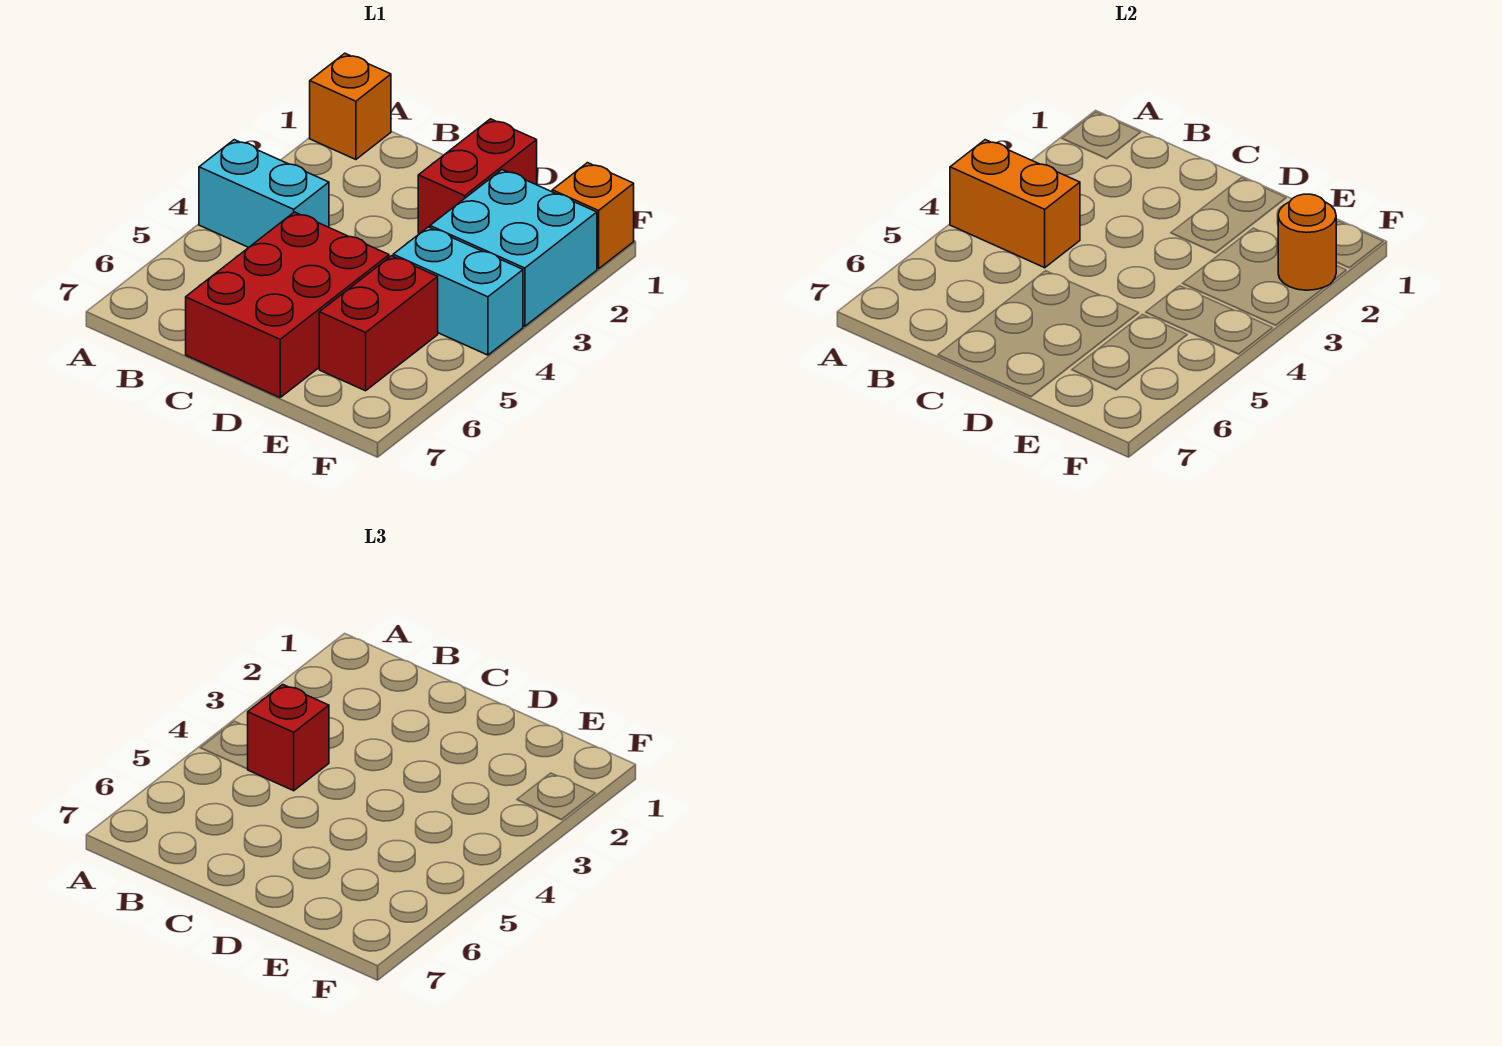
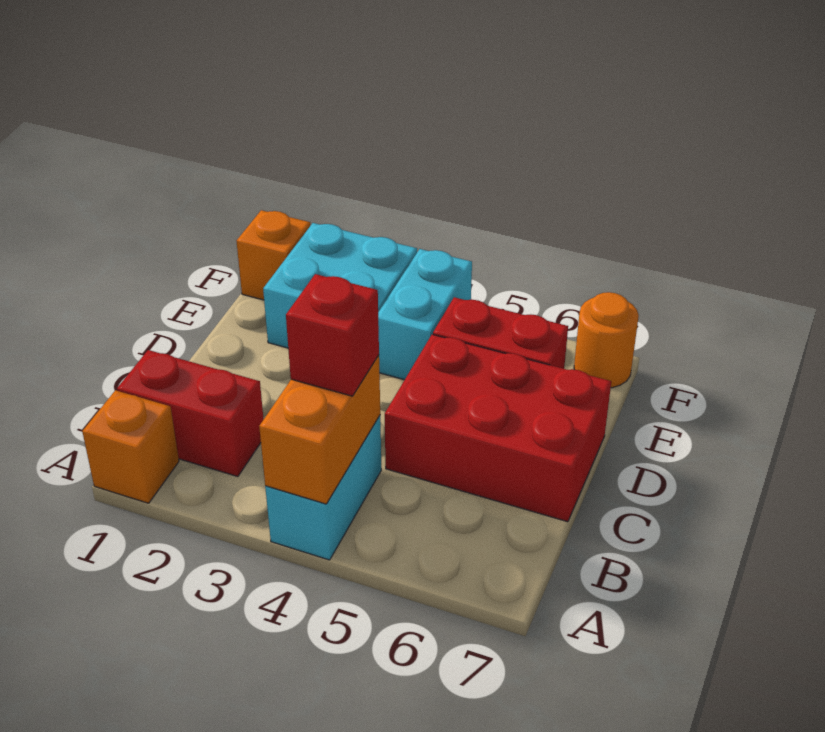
red brick D1:D2 level 1 -> red brick B1:B2 level 1
orange round brick F2 level 2 -> orange round brick F7 level 1

